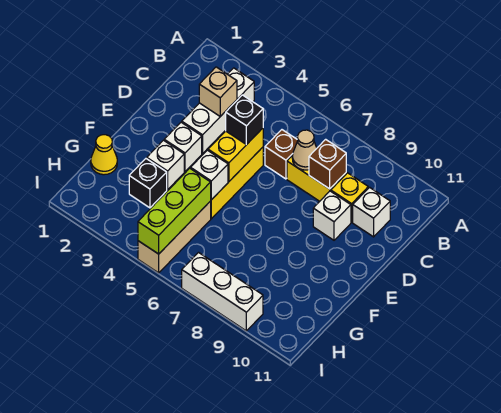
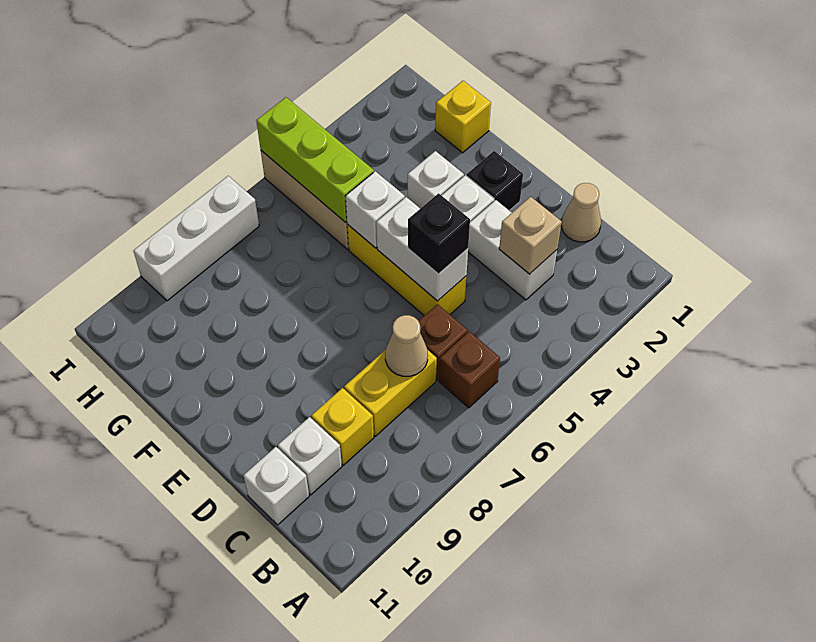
white brick B3:D3 level 1 -> white brick C3:D3 level 1
none -> tan cone C1 level 1
brown brick C8 level 2 -> brown brick B6 level 1
yellow brick D5:E5 level 2 -> white brick D5:E5 level 2
white brick D9 level 1 -> white brick C11 level 1
yellow cone G1 level 1 -> yellow brick G1 level 1
black brick G3 level 1 -> black brick E2 level 1

